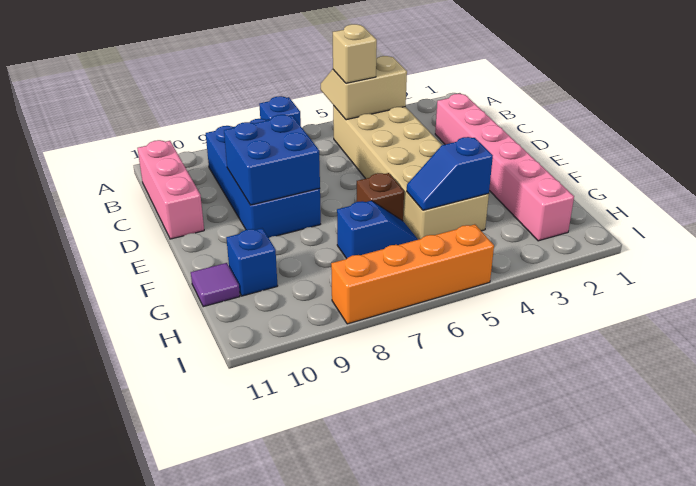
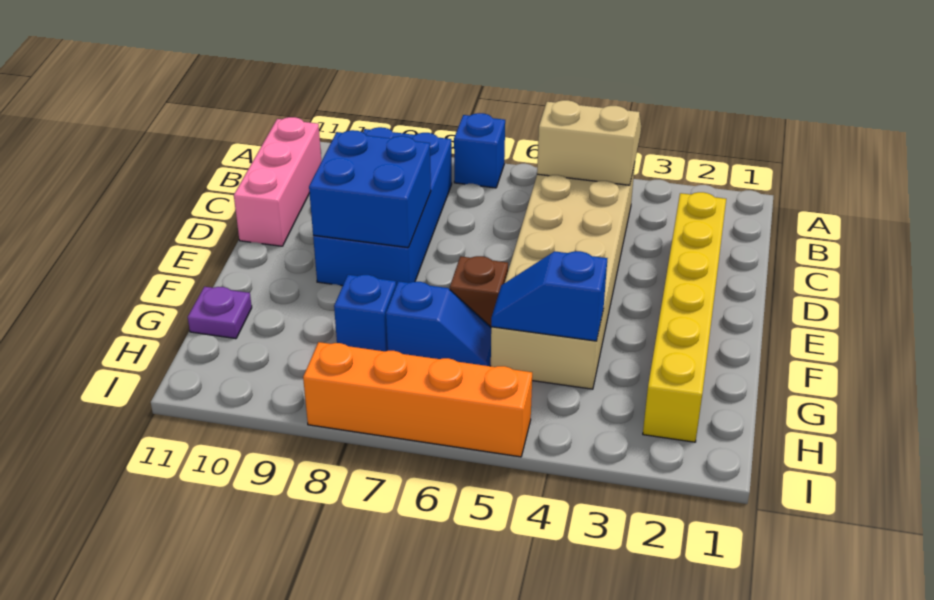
tan brick B5 level 3 -> none
pink brick C2:H2 level 1 -> yellow brick C2:H2 level 1
blue brick G10 level 1 -> blue brick G8 level 1
purple tile G11 level 1 -> purple plate G11 level 1

